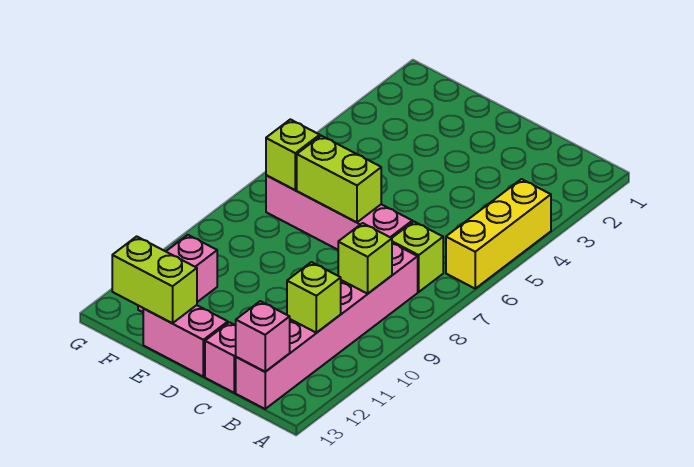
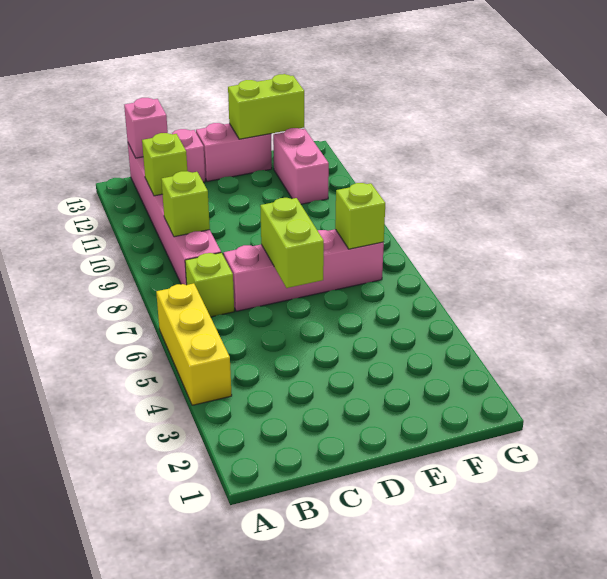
lime brick D7:E7 level 2 -> lime brick D6:D7 level 2

